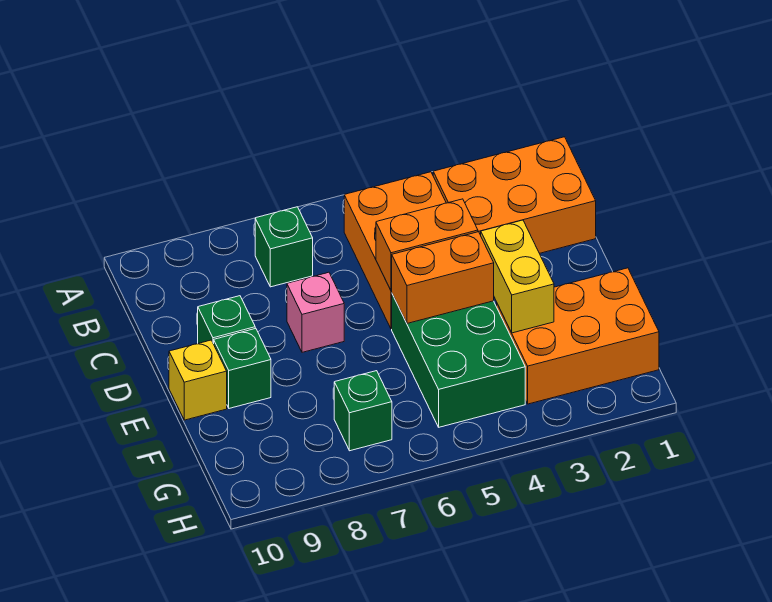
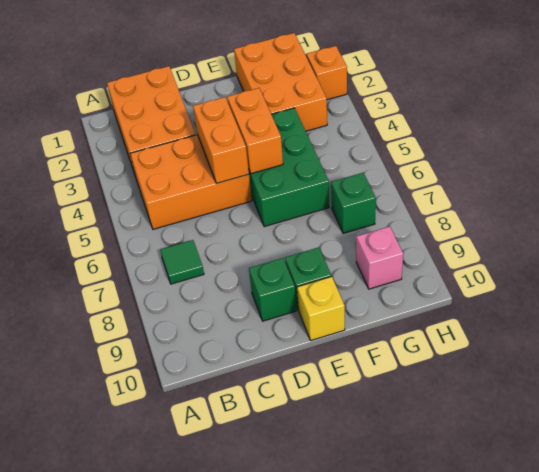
green brick B7 level 1 -> green tile B7 level 1
pink brick D7 level 1 -> pink brick G9 level 1
yellow brick E3:F3 level 2 -> none
green brick E4:G5 level 1 -> green brick E4:F6 level 1
none -> orange brick H2 level 1

